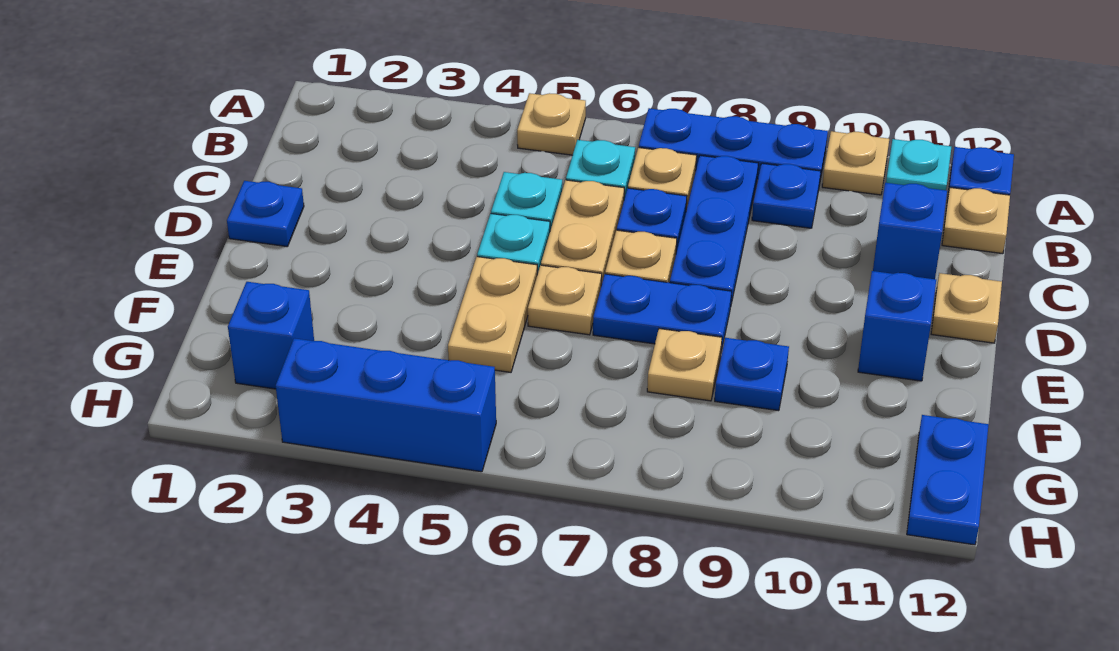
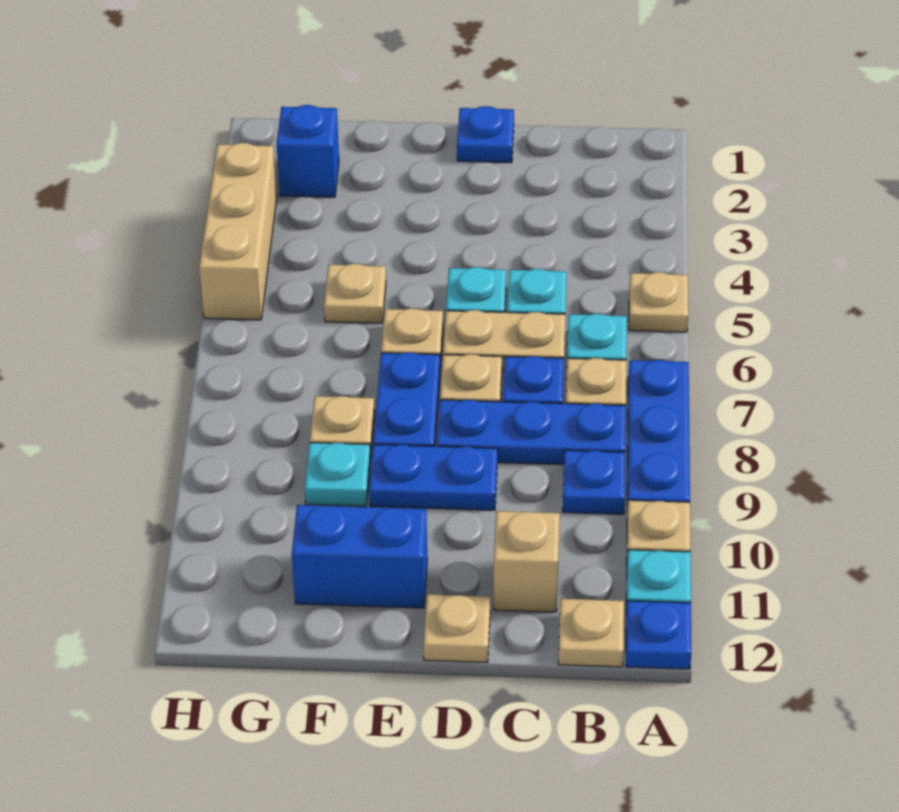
blue brick C11 level 1 -> tan brick C11 level 1
tan plate E5:F5 level 1 -> tan plate F5 level 1
blue brick E11 level 1 -> blue brick E11:F11 level 1
blue plate F9 level 1 -> cyan plate F9 level 1
blue plate G12:H12 level 1 -> blue plate D9:E9 level 1
blue brick H3:H5 level 1 -> tan brick H3:H5 level 1

